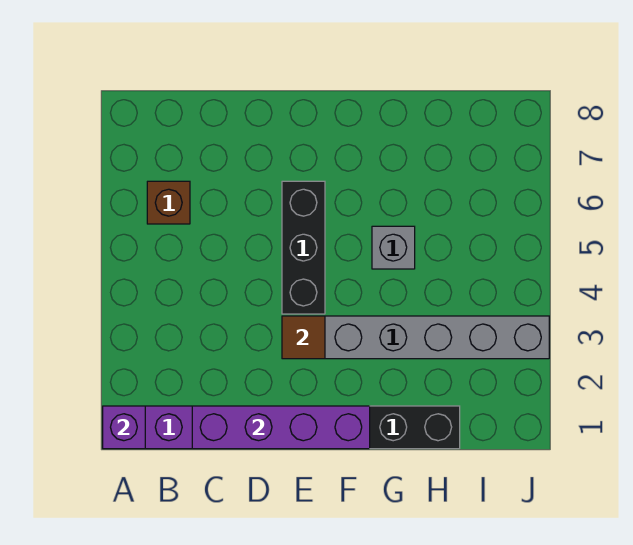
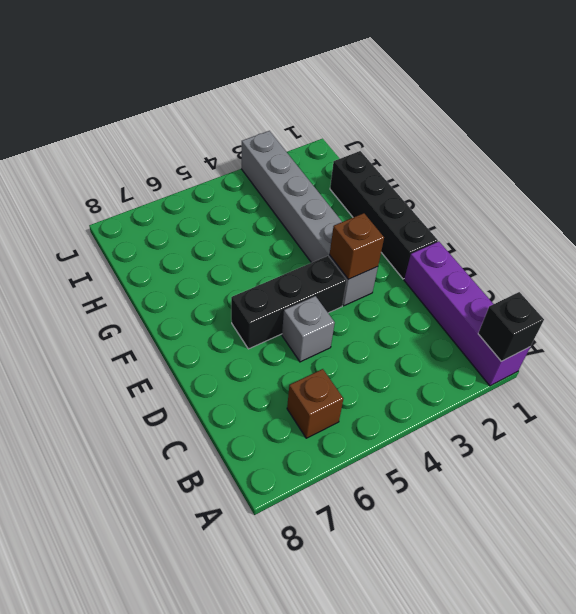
purple brick A1 level 2 -> black brick A1 level 2
purple brick C1:F1 level 2 -> none
brown tile E3 level 2 -> brown brick E3 level 2
grey brick G5 level 1 -> grey brick D5 level 1

